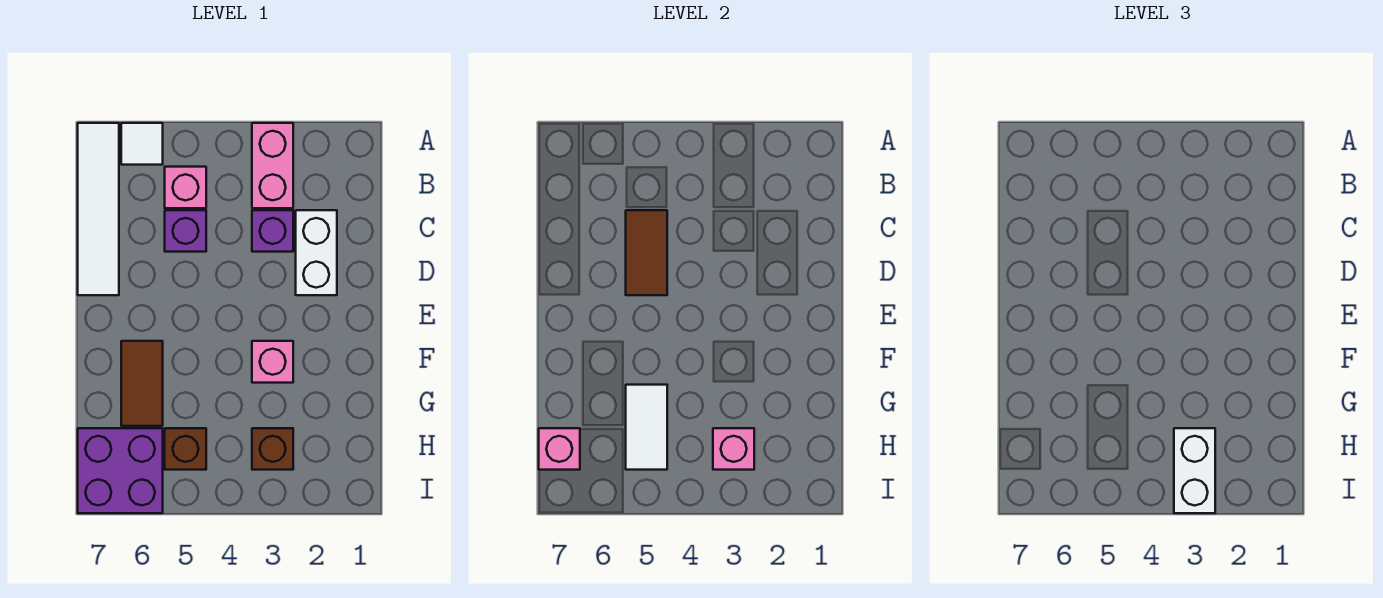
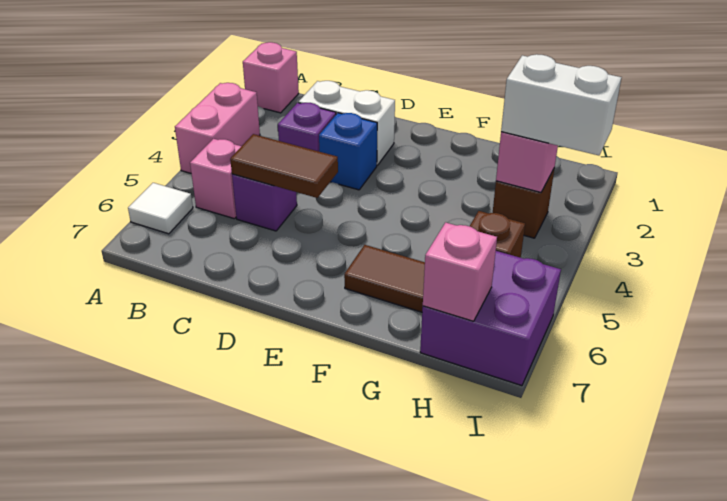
pink brick A3:B3 level 1 -> pink brick A3:A4 level 1
white tile A7:D7 level 1 -> none
none -> blue brick D3 level 1
pink brick F3 level 1 -> pink brick A1 level 1
white tile G5:H5 level 2 -> none

